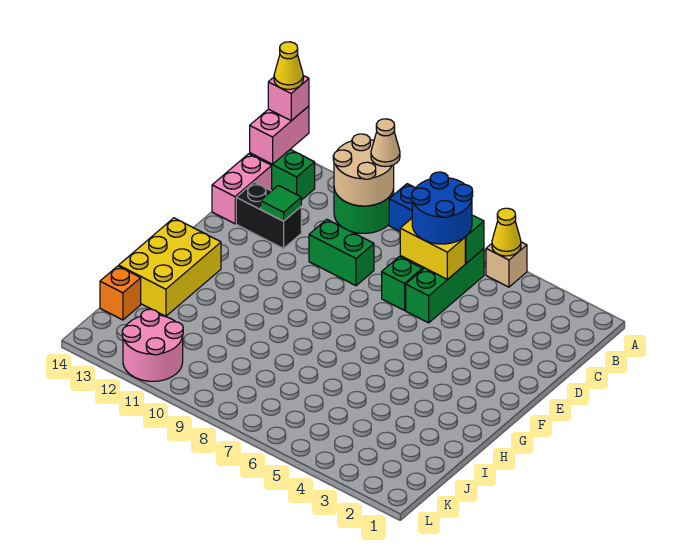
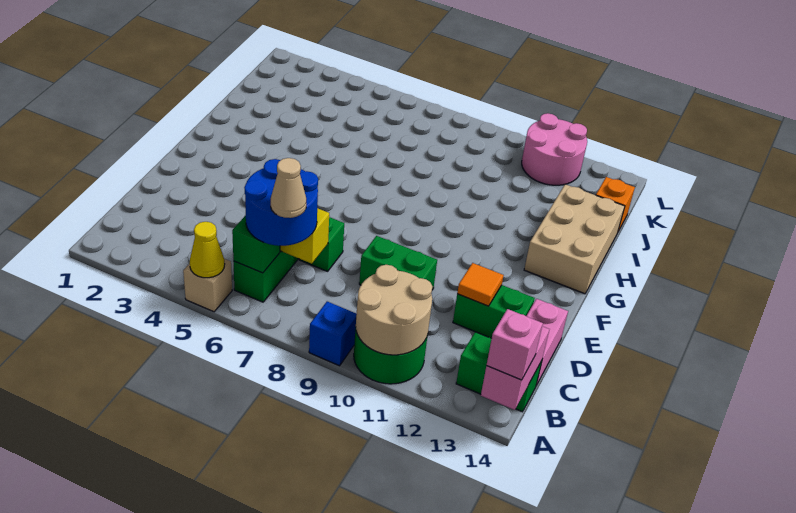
tan cone A10 level 3 -> tan cone B7 level 4
yellow cone A14 level 4 -> none
black brick D12:D13 level 1 -> green brick D12:D13 level 1
green tile D12 level 2 -> orange tile D12 level 2
yellow brick G13:I14 level 1 -> tan brick G13:I14 level 1

